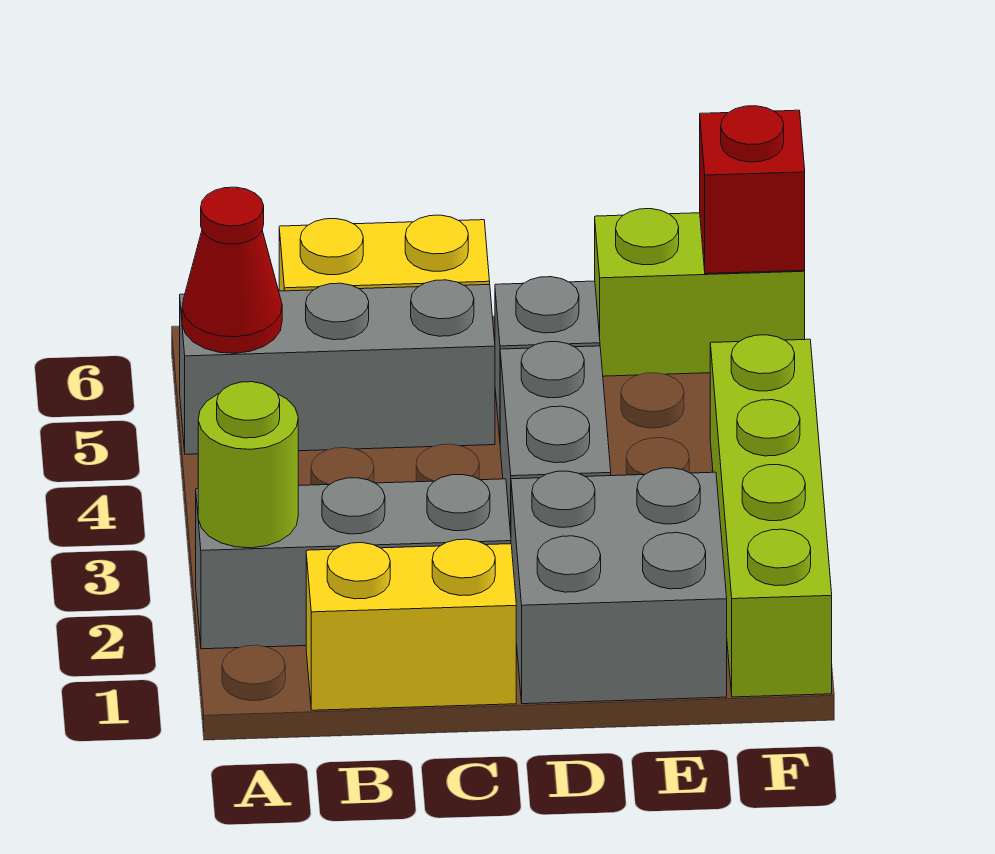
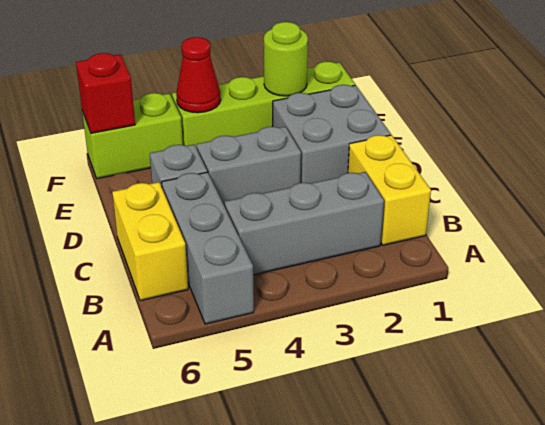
grey brick A2:C2 level 1 -> grey brick B2:B4 level 1
lime round brick A2 level 2 -> lime round brick F2 level 2
red cone A5 level 2 -> red cone F4 level 2
lime brick E6:F6 level 1 -> lime brick F5:F6 level 1

